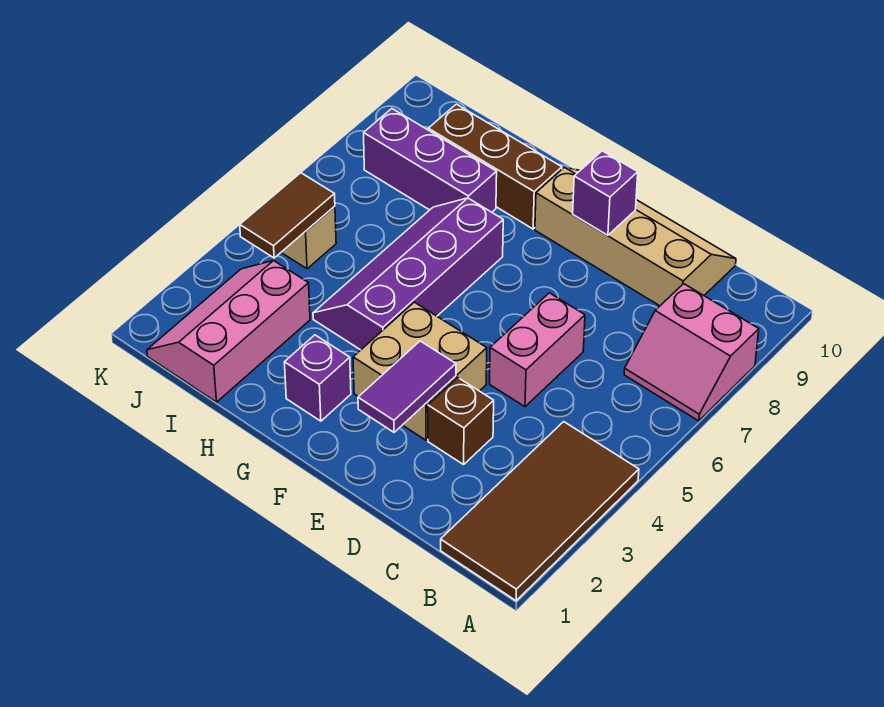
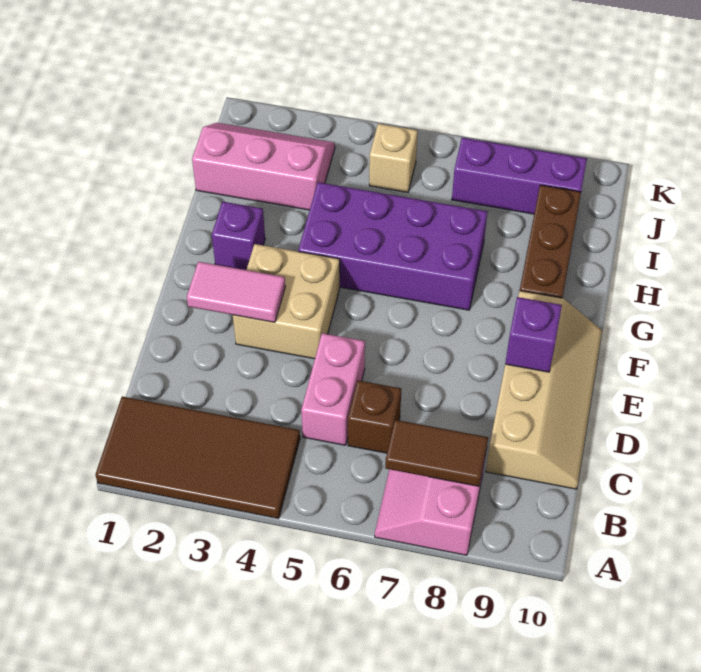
brown brick D3 level 1 -> brown brick C6 level 1
pink brick D5:D6 level 1 -> pink brick C5:D5 level 1
purple tile E2:E3 level 2 -> pink tile E2:E3 level 2
purple slope G4:H7 level 1 top G -> purple brick G4:H7 level 1
purple brick H8:J8 level 1 -> purple brick J7:J9 level 1
brown tile J4:J5 level 2 -> brown tile B7:B8 level 2

